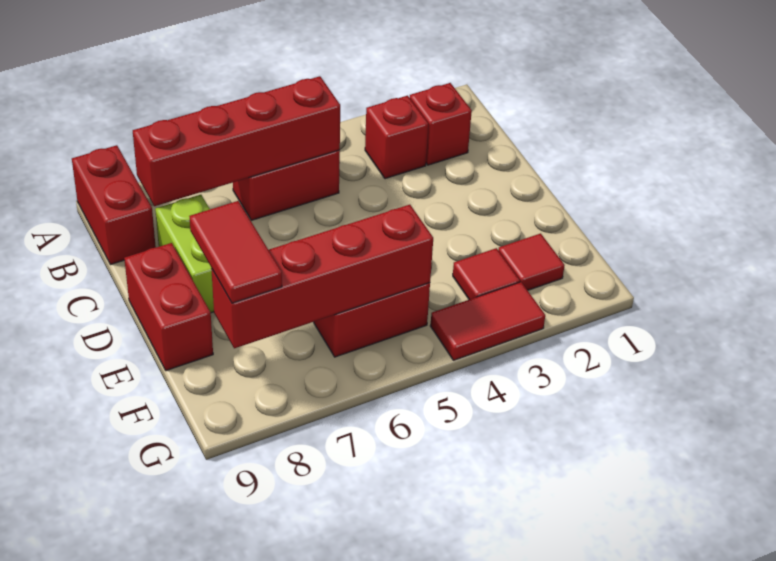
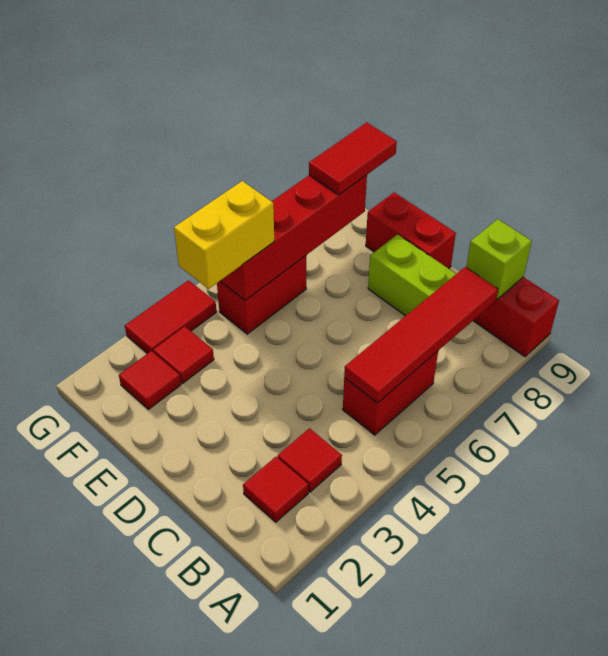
red brick B2 level 1 -> red tile B2 level 1
red brick B3 level 1 -> red tile B3 level 1
red brick B5:B8 level 2 -> red tile B5:B8 level 2
none -> lime brick B9 level 2
red tile E8:F8 level 3 -> red tile F8:F9 level 3
none -> yellow brick F4:F5 level 3

